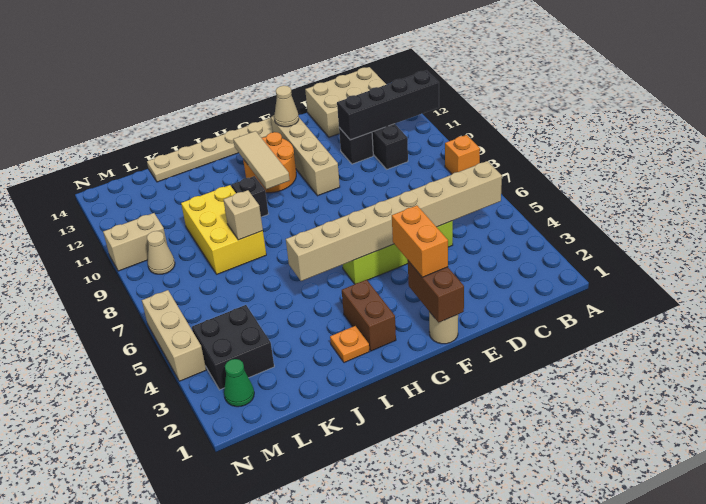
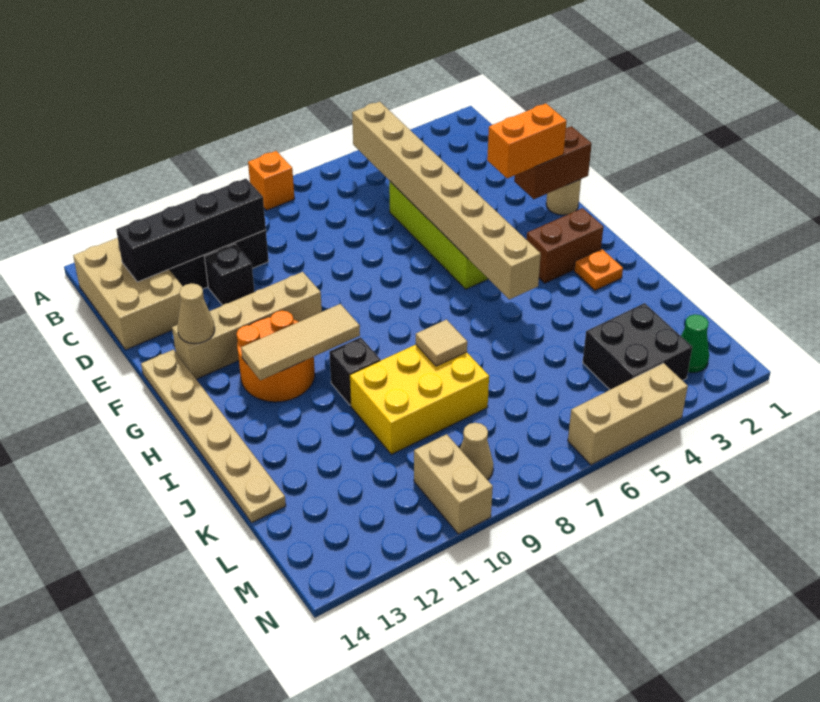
black brick A11:D11 level 2 -> black brick C10:C13 level 2
tan brick J8 level 2 -> tan tile J8 level 2

